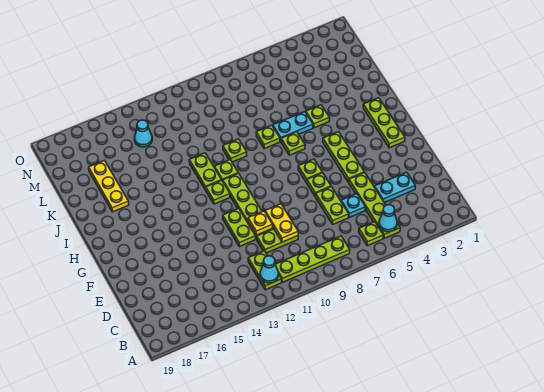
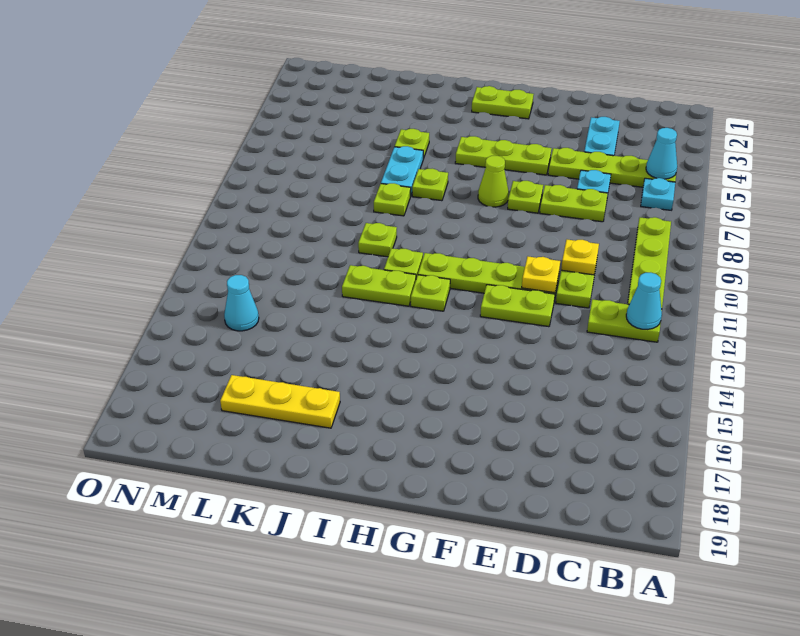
lime plate B6 level 1 -> cyan plate B6 level 1
yellow plate D10:E10 level 2 -> yellow plate D10 level 2
lime plate G2:I2 level 1 -> lime plate G2:H2 level 1
lime plate G7 level 1 -> lime cone G7 level 1

